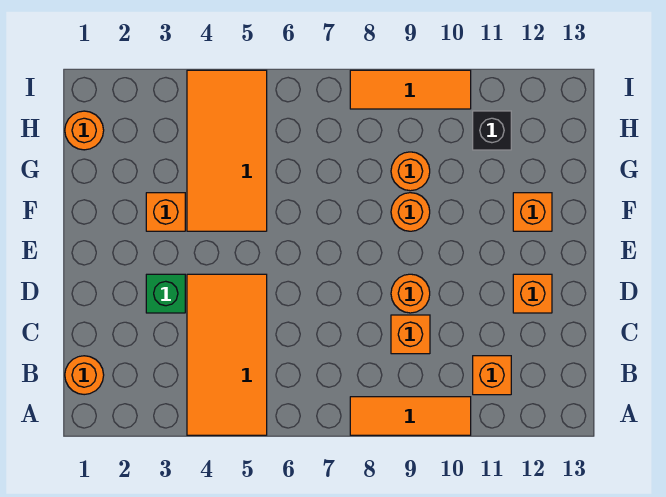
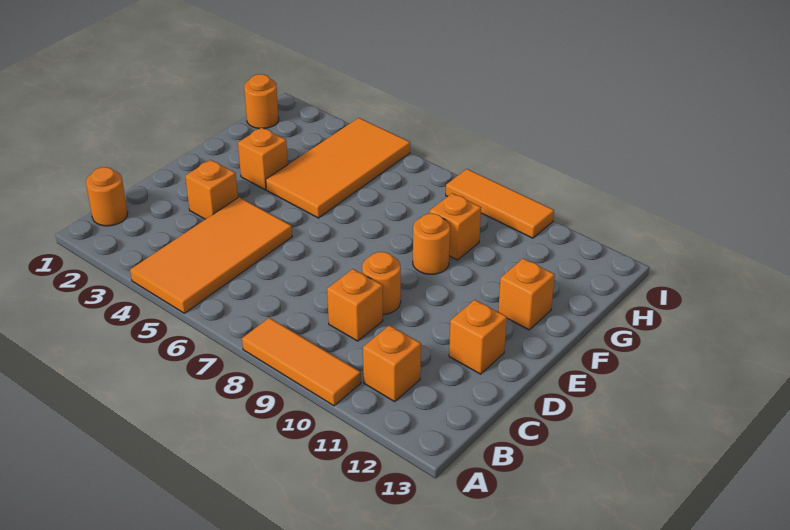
green brick D3 level 1 -> orange brick D3 level 1
orange round brick G9 level 1 -> orange brick G9 level 1
black brick H11 level 1 -> none

